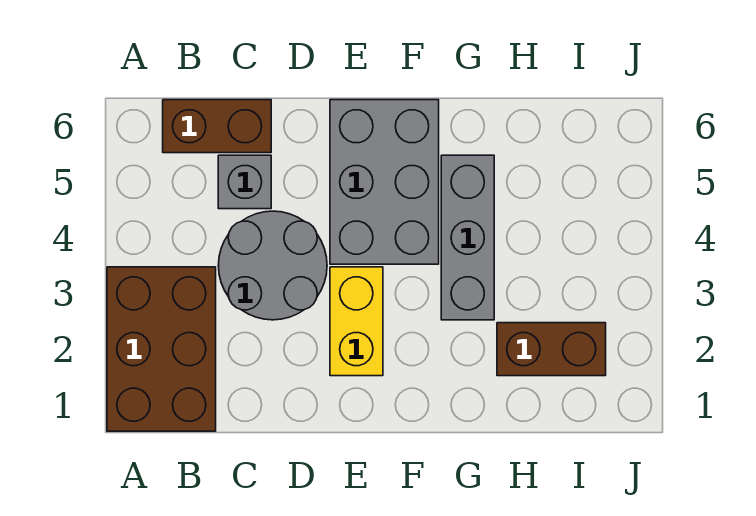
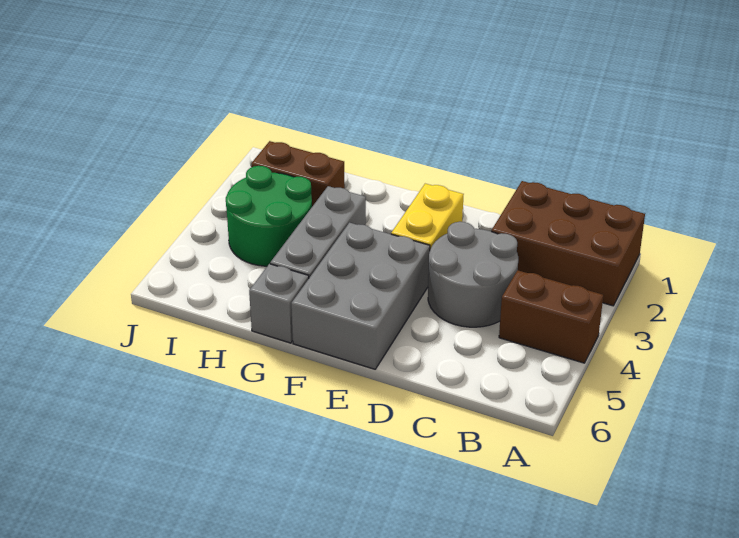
brown brick A1:B3 level 1 -> brown brick A1:C2 level 1
brown brick B6:C6 level 1 -> brown brick A4:B4 level 1
grey brick C5 level 1 -> grey brick G6 level 1
none -> green round brick H3:I4 level 1

